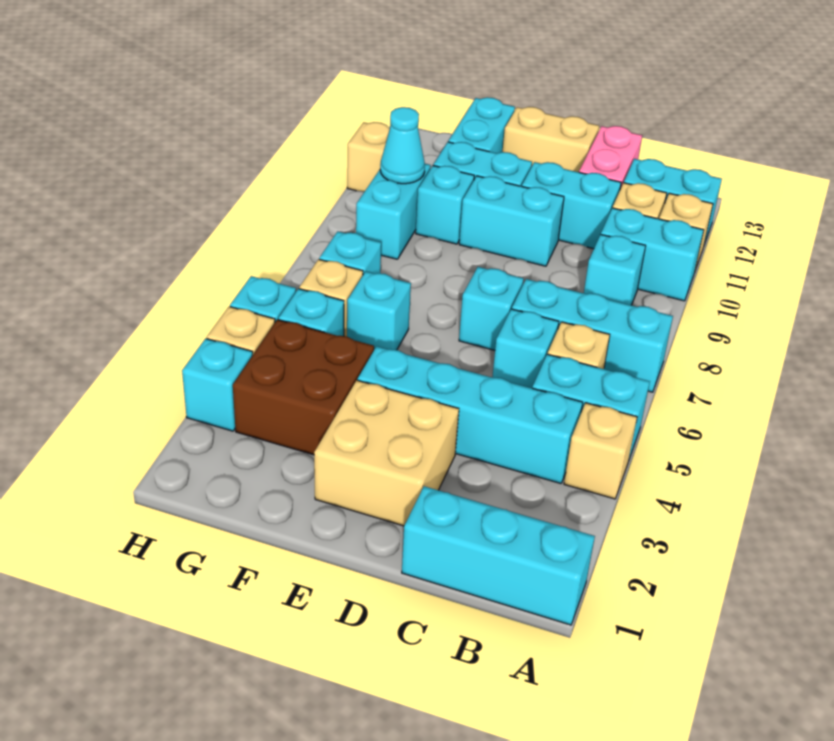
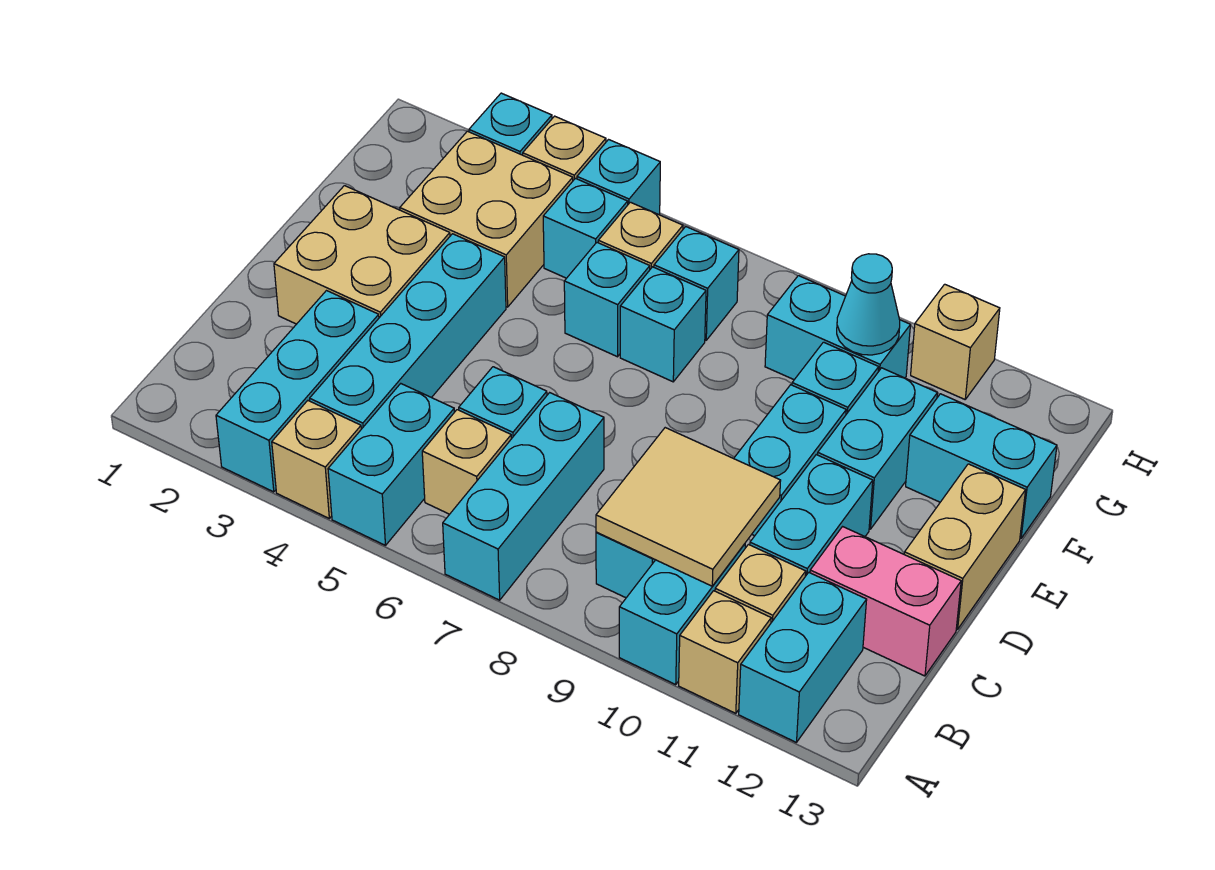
cyan brick A1:C1 level 1 -> cyan brick A3:C3 level 1
none -> tan tile B9:C10 level 2
cyan brick D7 level 1 -> cyan brick F7 level 1
brown brick F3:G4 level 1 -> tan brick F3:G4 level 1

